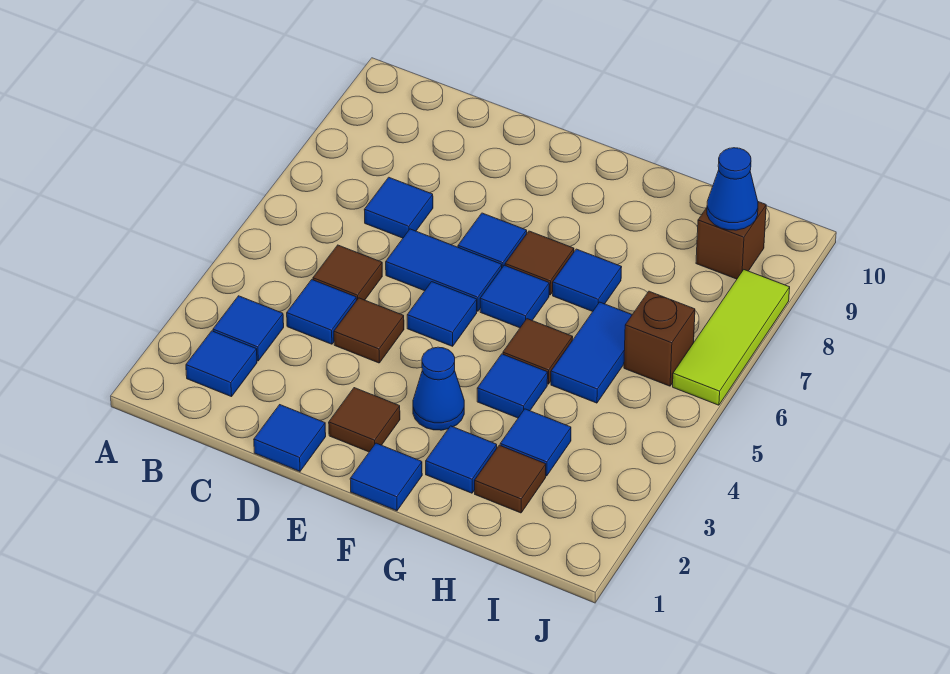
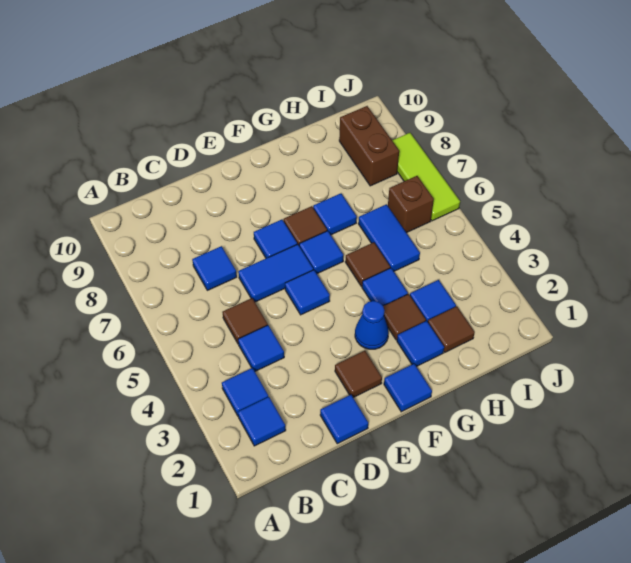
brown tile D4 level 1 -> brown tile G3 level 1
brown brick I9 level 1 -> brown brick I8:I9 level 1
blue cone I9 level 2 -> none

